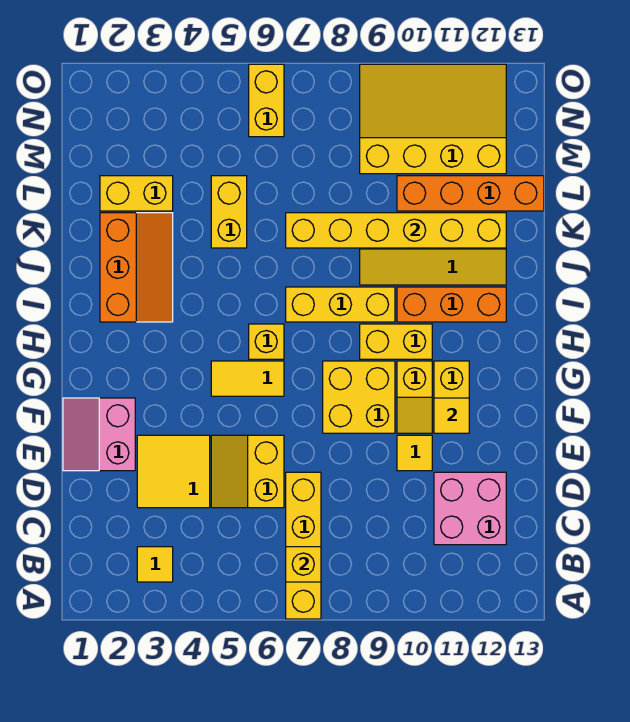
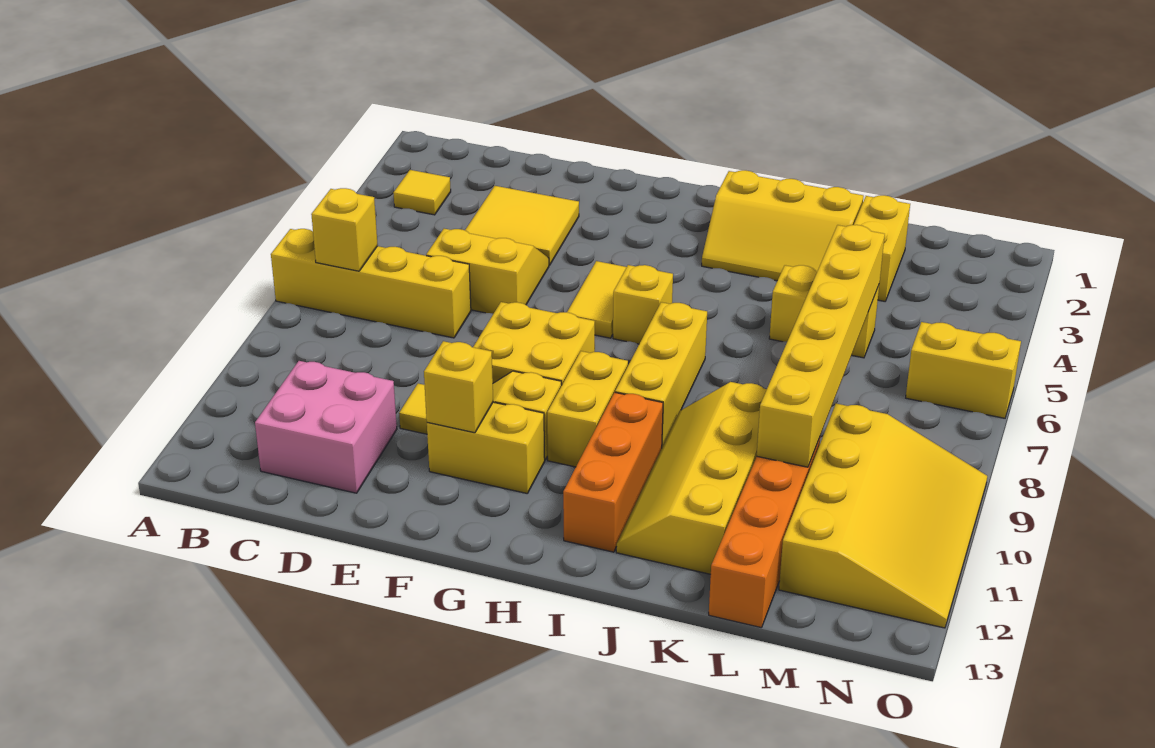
pink slope E1:F2 level 1 top 2 -> none
yellow tile F11 level 2 -> yellow brick F11 level 2
orange slope I2:K3 level 1 top 2 -> yellow slope I2:K3 level 1 top 2
yellow brick K7:K12 level 2 -> yellow brick L5:L10 level 2

